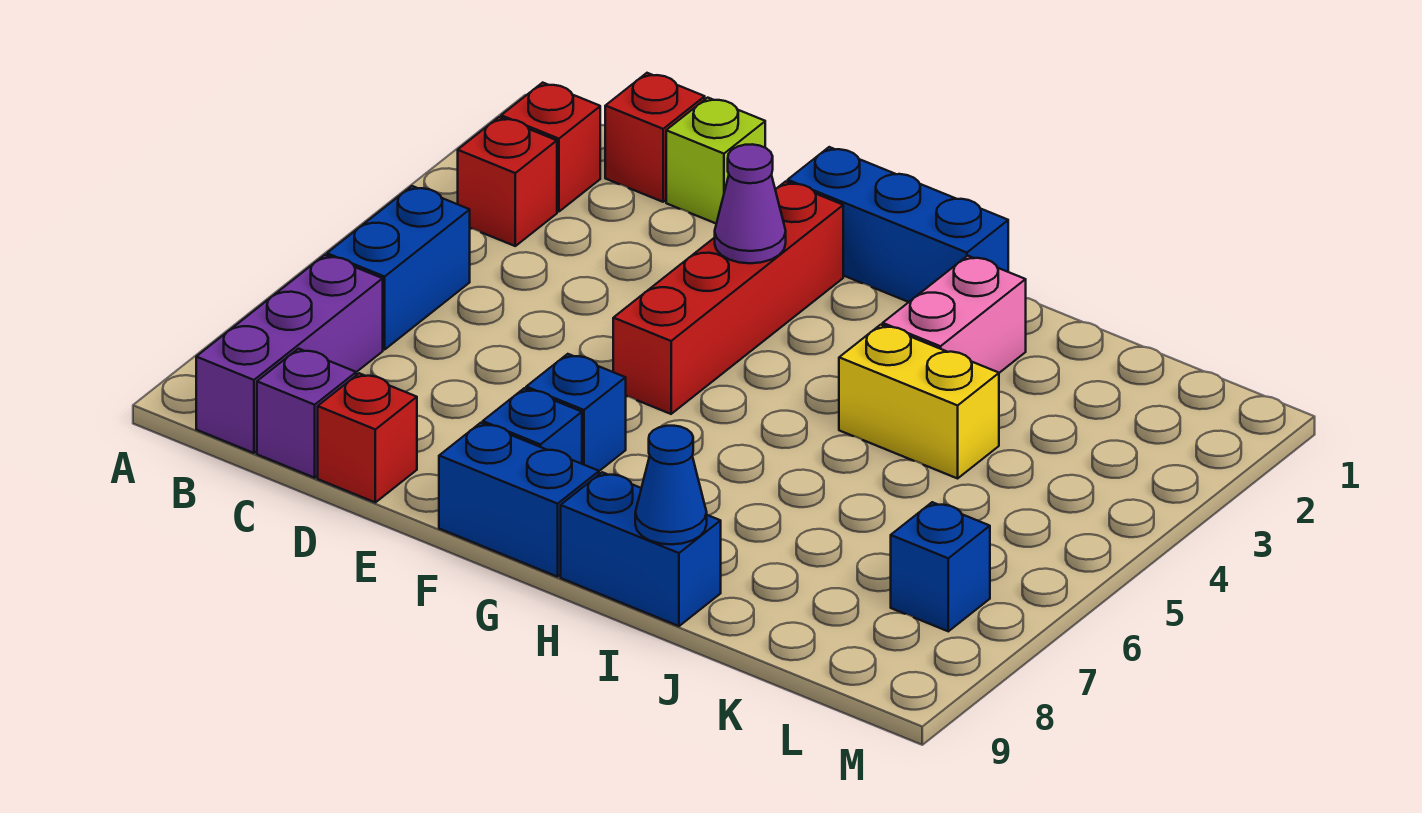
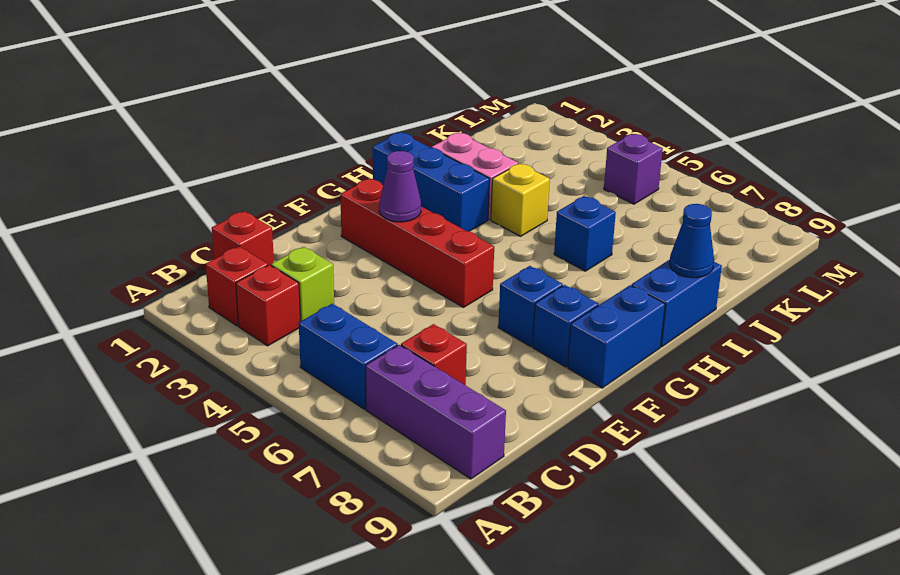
purple brick C9 level 1 -> purple brick L5 level 1
lime brick D1 level 1 -> lime brick C3 level 1
red brick D9 level 1 -> red brick C7 level 1
blue brick F1:H1 level 1 -> blue brick H1:H3 level 1
yellow brick I4:J4 level 1 -> yellow brick I4 level 1
blue brick L7 level 1 -> blue brick I6 level 1

